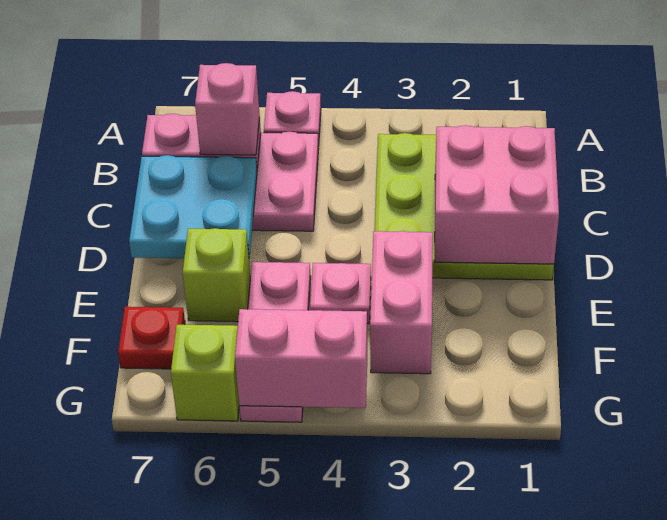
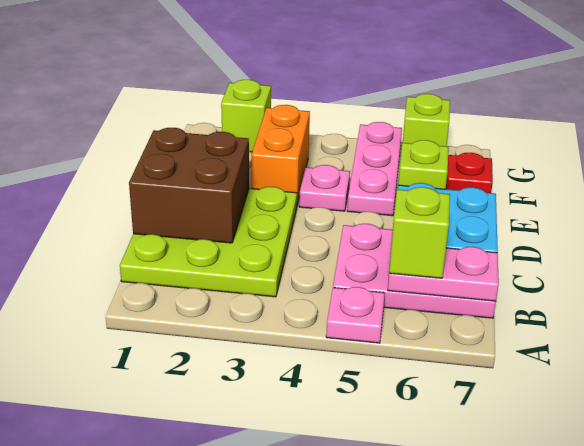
pink brick B6 level 3 -> lime brick B6 level 3
pink brick C1:D2 level 2 -> brown brick C1:D2 level 2
pink brick E3:F3 level 1 -> orange brick E3:F3 level 1
none -> lime brick G2 level 1
pink brick G4:G5 level 2 -> none

